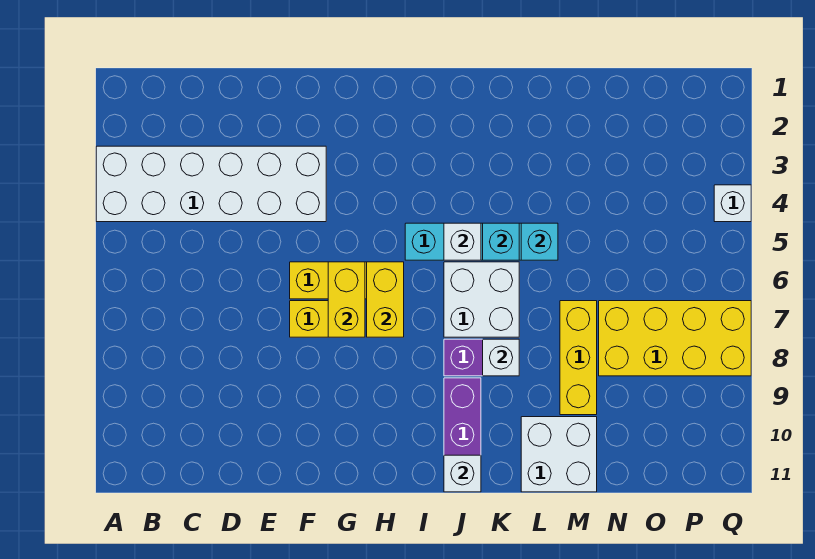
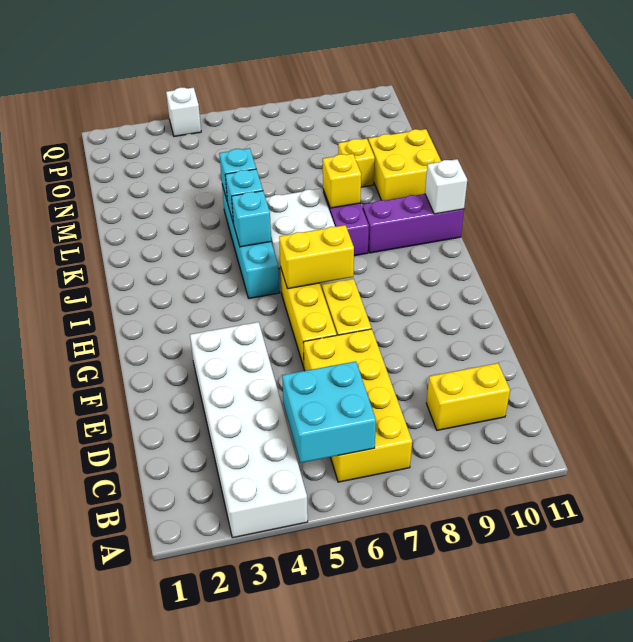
none -> cyan brick B5:C6 level 2
yellow brick G6:G7 level 2 -> yellow brick C9:C10 level 1
white brick J5 level 2 -> cyan brick J5 level 2
white brick K8 level 2 -> yellow brick K8 level 2
white brick L10:M11 level 1 -> yellow brick L10:M11 level 1
yellow brick M7:M9 level 1 -> yellow brick M9 level 1
yellow brick N7:Q8 level 1 -> yellow brick B6:E7 level 1

